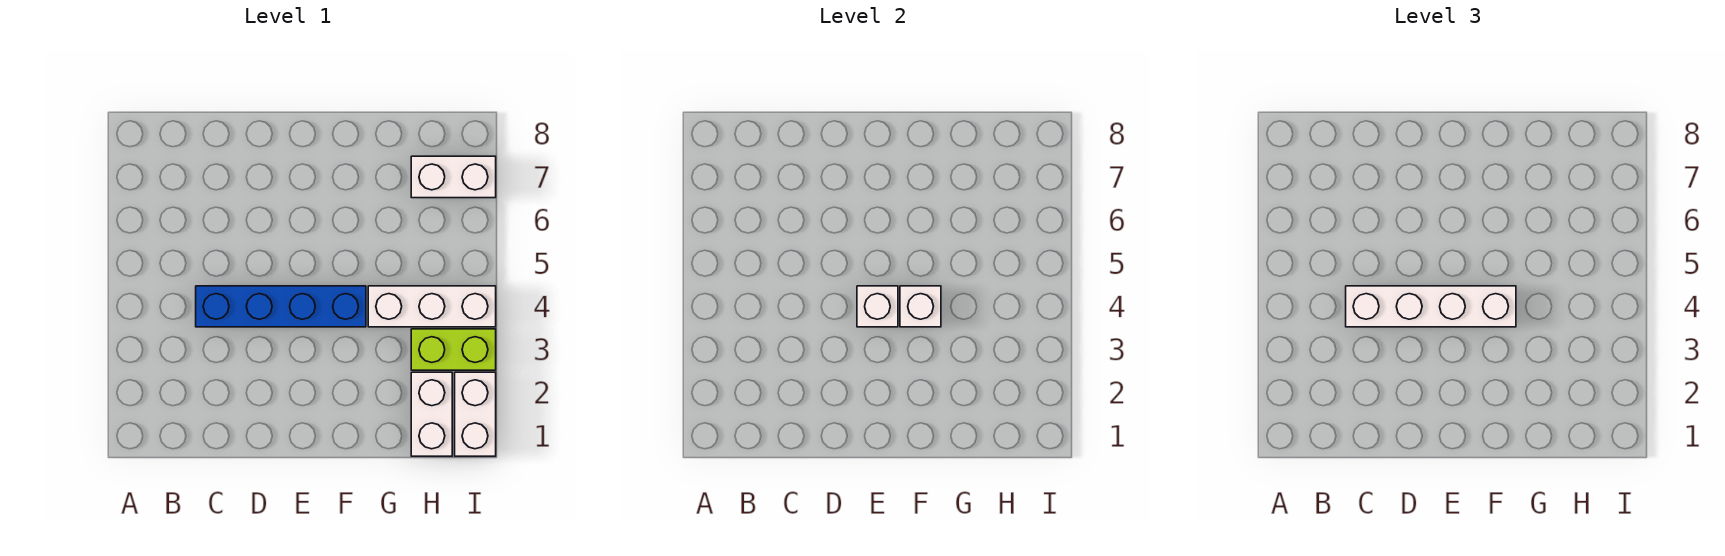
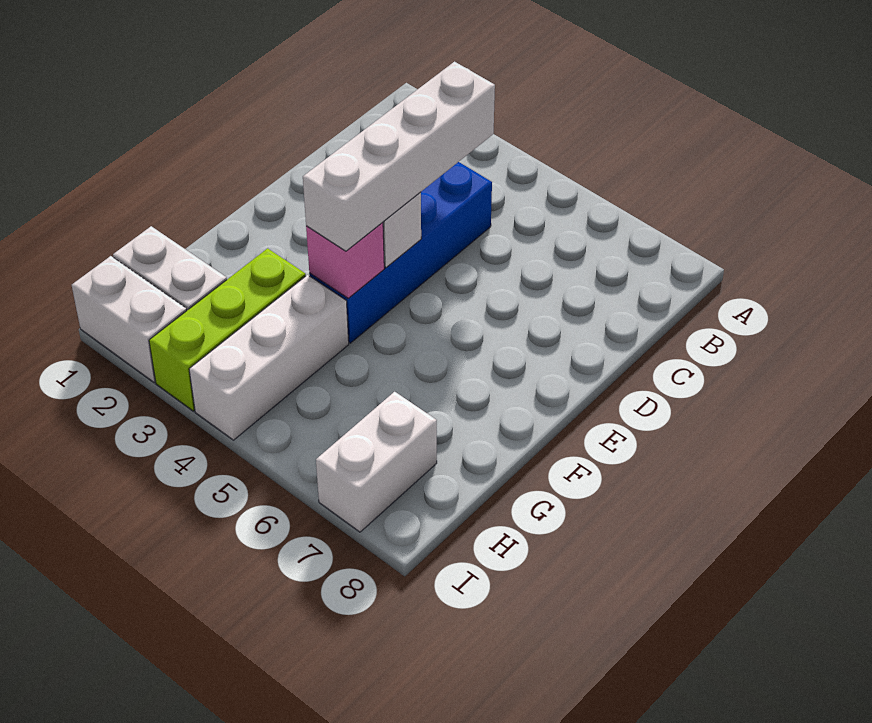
white brick F4 level 2 -> pink brick F4 level 2
lime brick H3:I3 level 1 -> lime brick G3:I3 level 1

